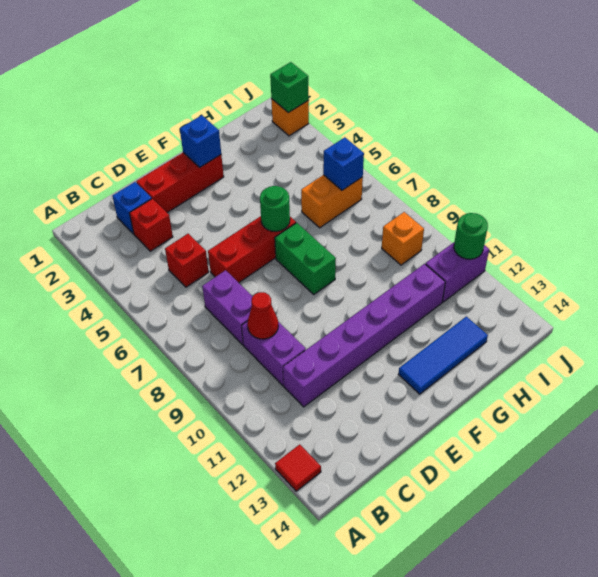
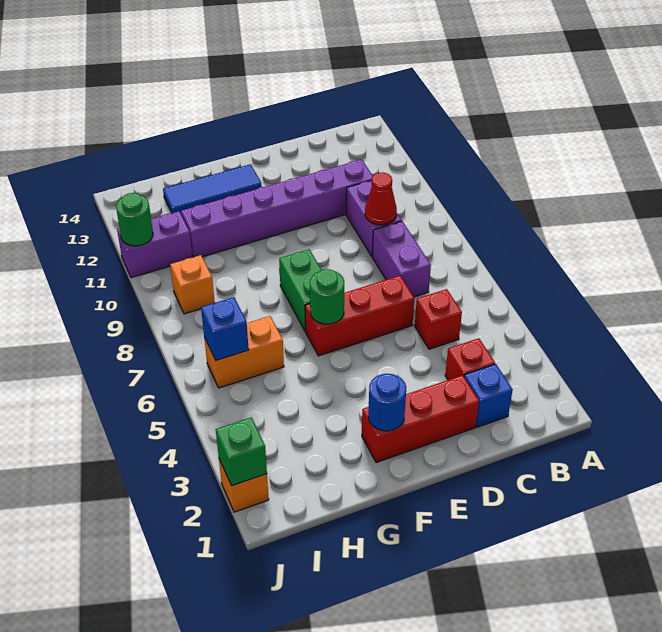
red tile A13 level 1 -> none
blue brick F2 level 2 -> blue round brick F2 level 2

